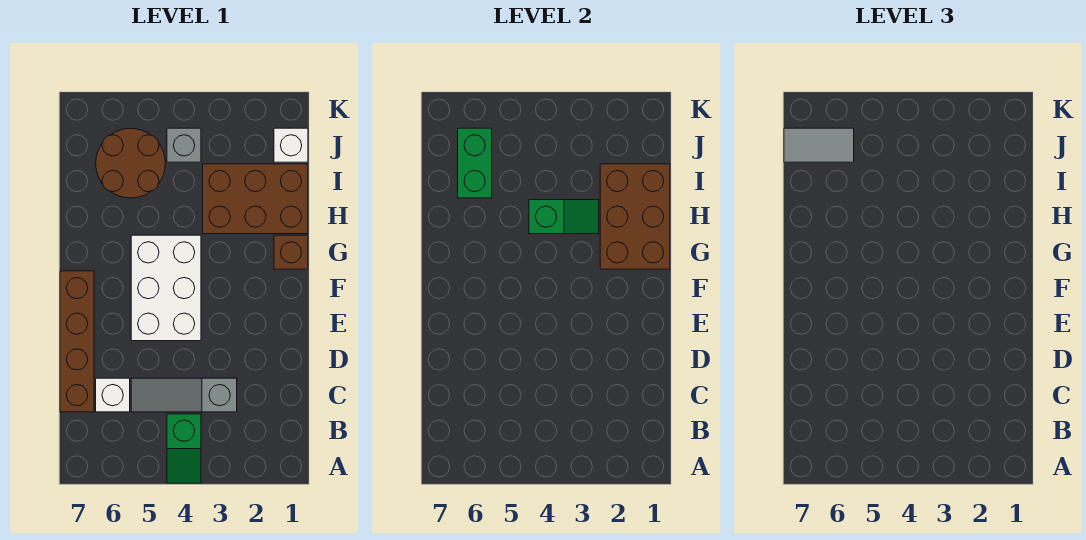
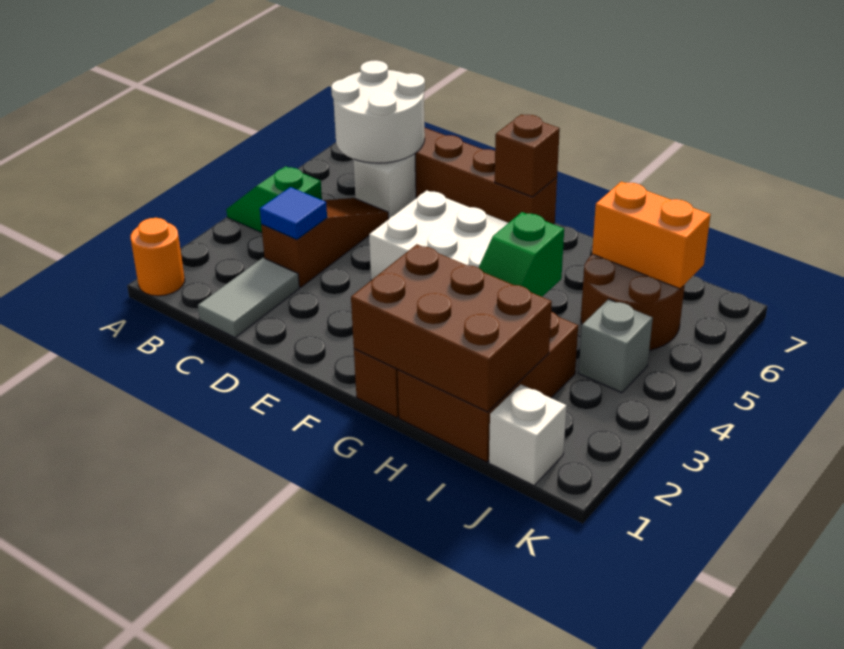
none -> orange round brick A1 level 1
none -> white round brick B6:C7 level 2
grey slope C3:C5 level 1 top 3 -> brown slope C3:C5 level 1 top 3
none -> blue tile C3 level 2
none -> brown brick F7 level 2
green brick I6:J6 level 2 -> orange brick I6:J6 level 2
grey tile J6:J7 level 3 -> grey tile C1:C2 level 1

